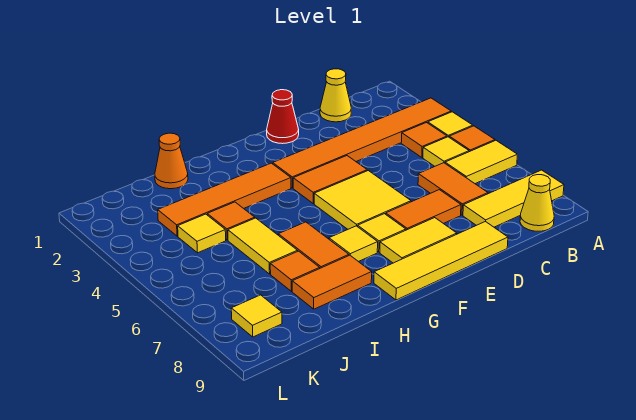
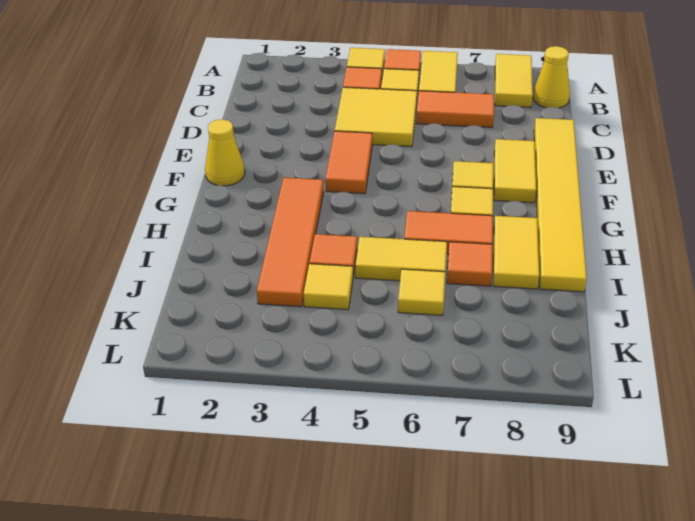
orange tile A3:F3 level 1 -> none
yellow tile A8:C8 level 1 -> yellow tile A8:B8 level 1
yellow cone C1 level 1 -> yellow cone F1 level 1
orange tile D7:E7 level 1 -> none
yellow tile D9:G9 level 1 -> yellow tile D9:I9 level 1
red cone E1 level 1 -> none
yellow tile E5:F6 level 1 -> yellow tile C4:D5 level 1
orange tile H8:I8 level 1 -> yellow tile H8:I8 level 1
orange cone I1 level 1 -> none
yellow tile K8 level 1 -> yellow tile J6 level 1

